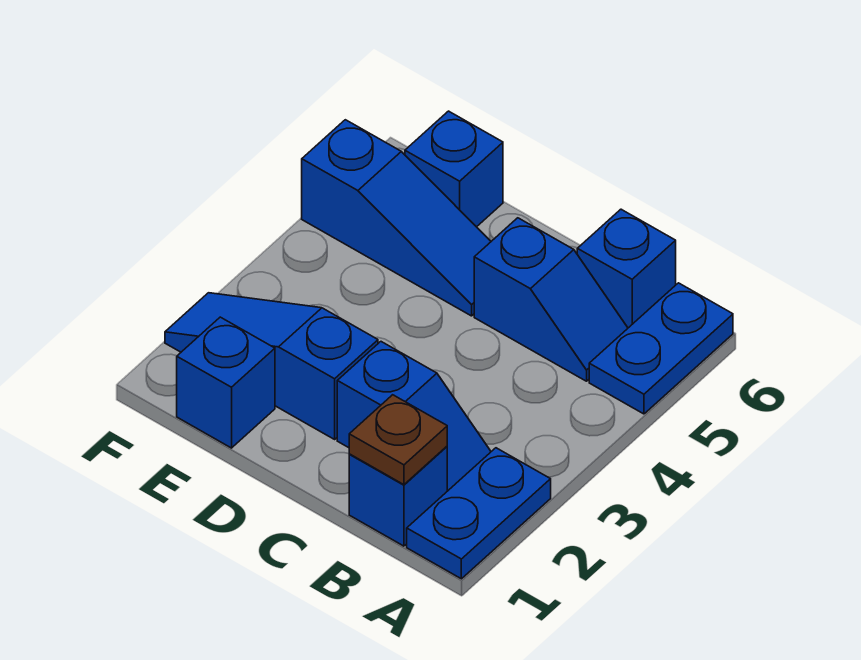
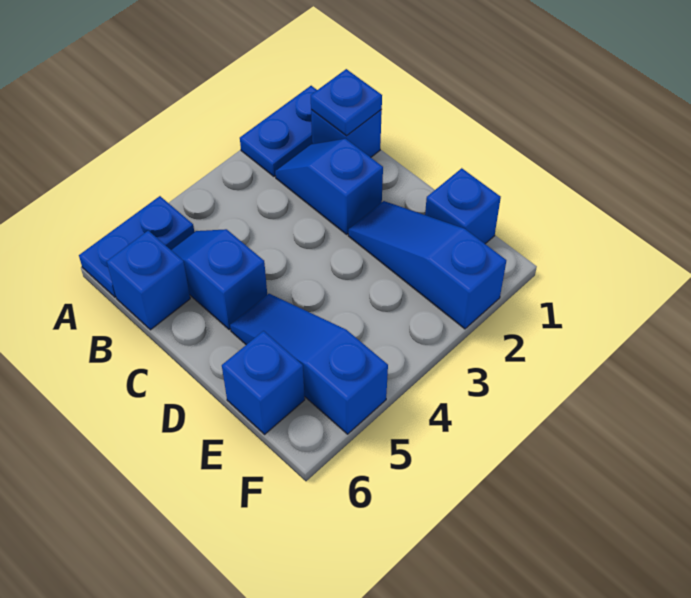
brown plate B1 level 2 -> blue plate B1 level 2
blue slope D2:F2 level 1 top D -> blue slope D2:F2 level 1 top F

